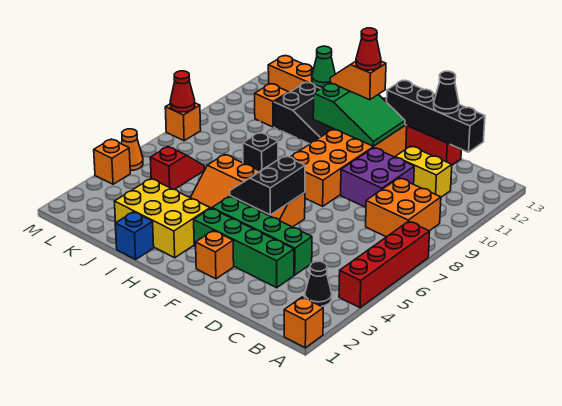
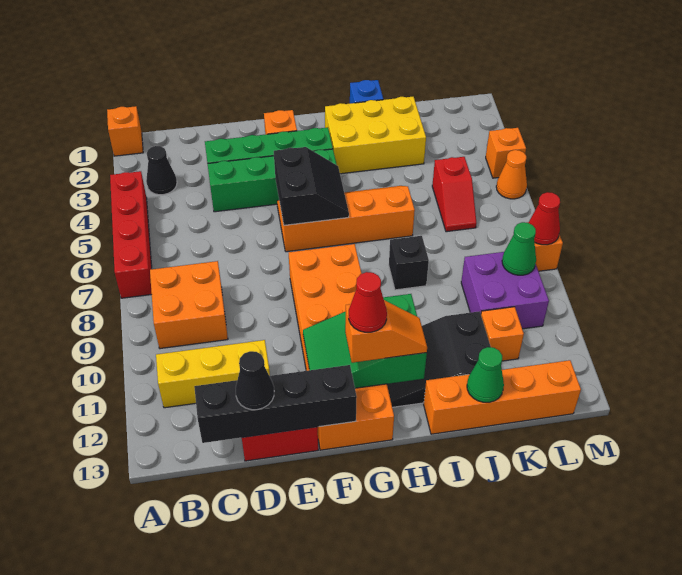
yellow brick C11:D11 level 1 -> yellow brick B11:D11 level 1
purple brick D9:E10 level 1 -> purple brick K9:L10 level 1
none -> green cone L9 level 2

